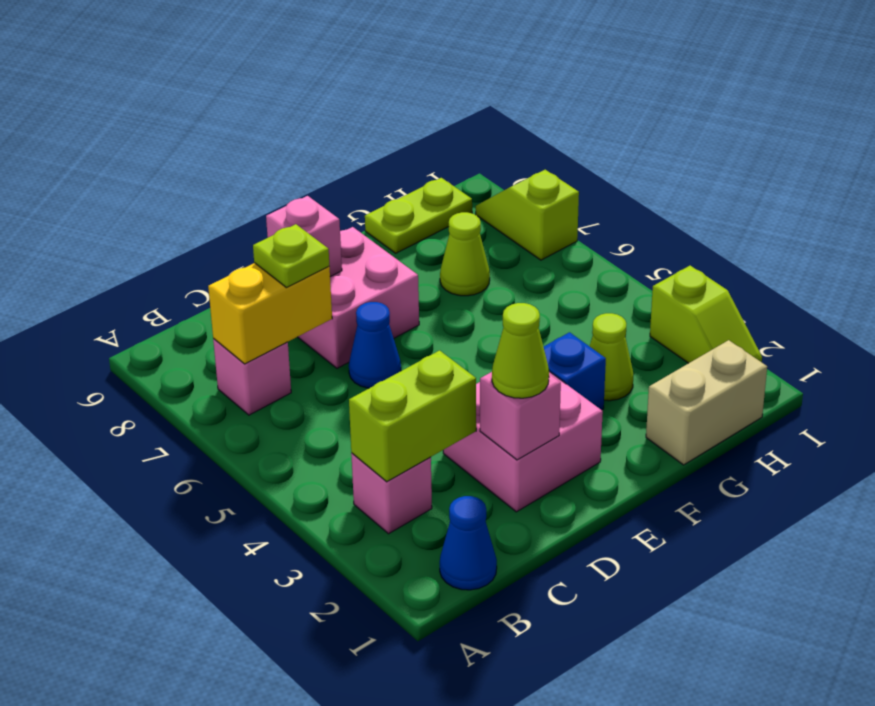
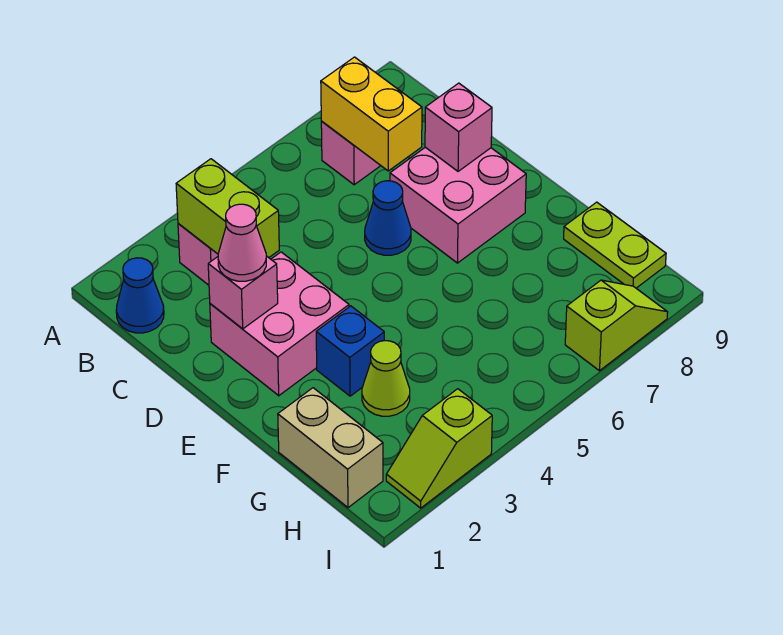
lime plate C7 level 3 -> none
lime cone D2 level 3 -> pink cone D2 level 3
lime cone G7 level 1 -> none

